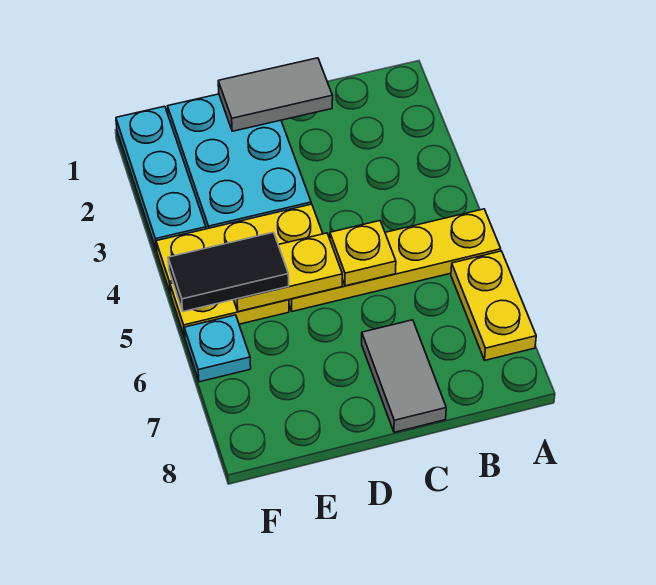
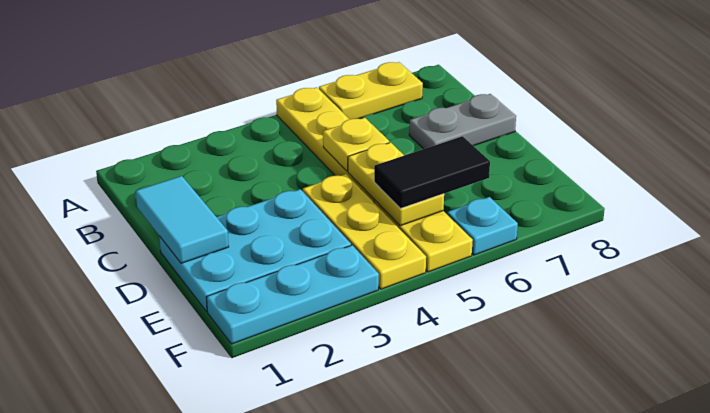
grey tile C1:D1 level 2 -> cyan tile C1:D1 level 2
grey tile C7:C8 level 1 -> grey plate C7:C8 level 1
black tile E5:F5 level 3 -> black tile E5:E6 level 3

